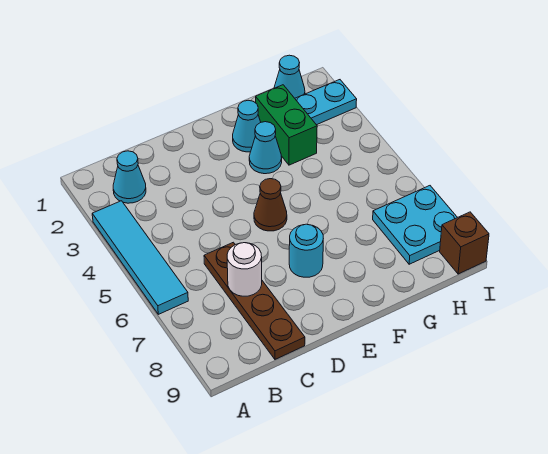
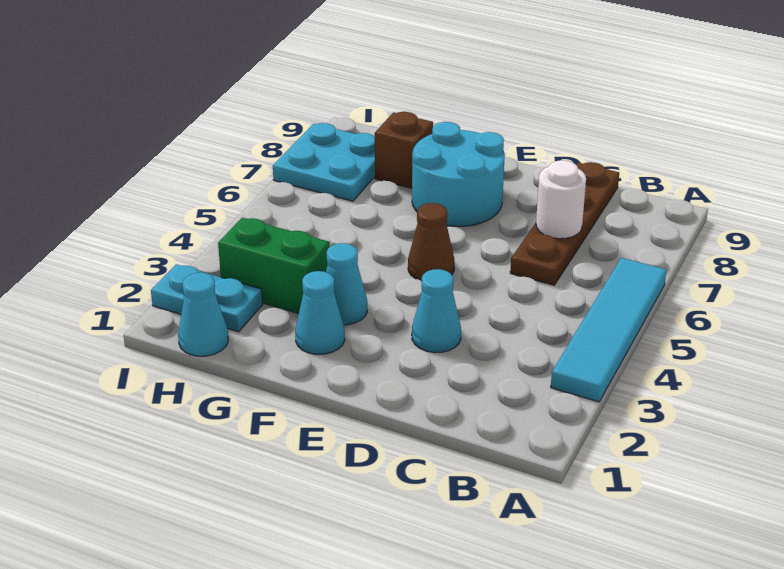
cyan cone B2 level 1 -> cyan cone D3 level 1
cyan round brick E7 level 1 -> cyan round brick E7:F8 level 1
green brick G2:G3 level 1 -> green brick G3:H3 level 1
brown brick I9 level 1 -> brown brick G8 level 1

